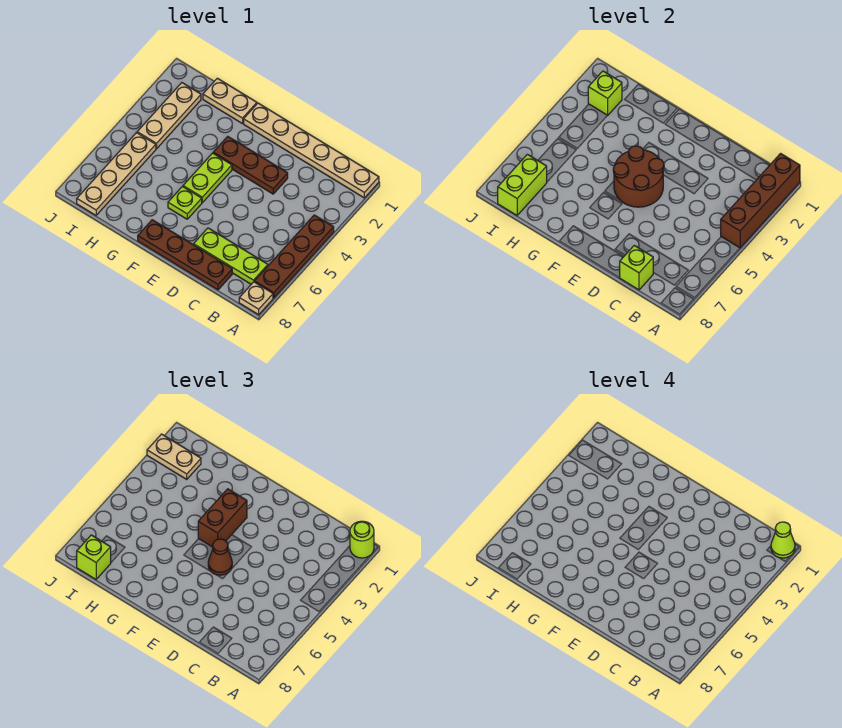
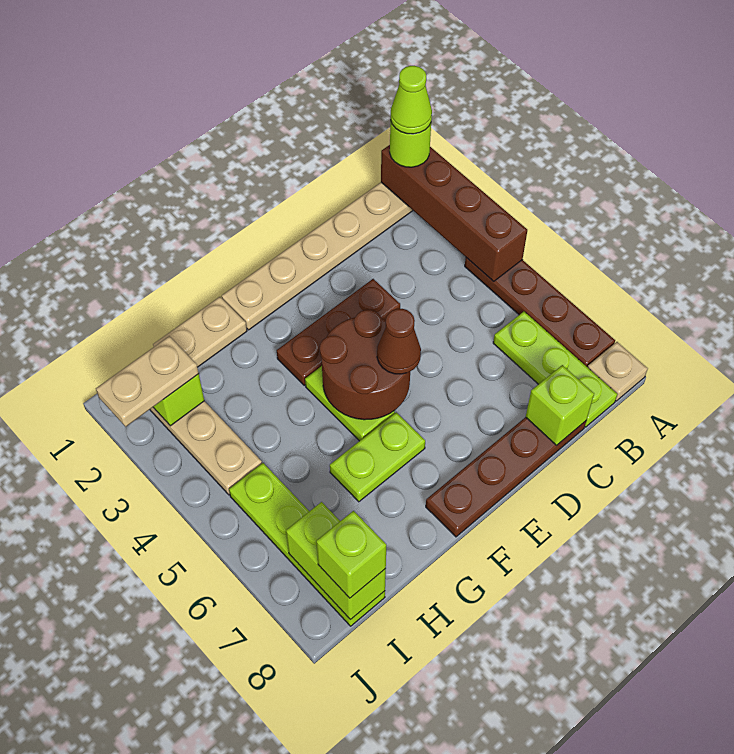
lime plate B7:D7 level 1 -> lime plate B6:B8 level 1
brown brick F3:F4 level 3 -> none
lime plate F6 level 1 -> lime plate F6:G6 level 1
tan plate I5:I8 level 1 -> lime plate I5:I8 level 1

